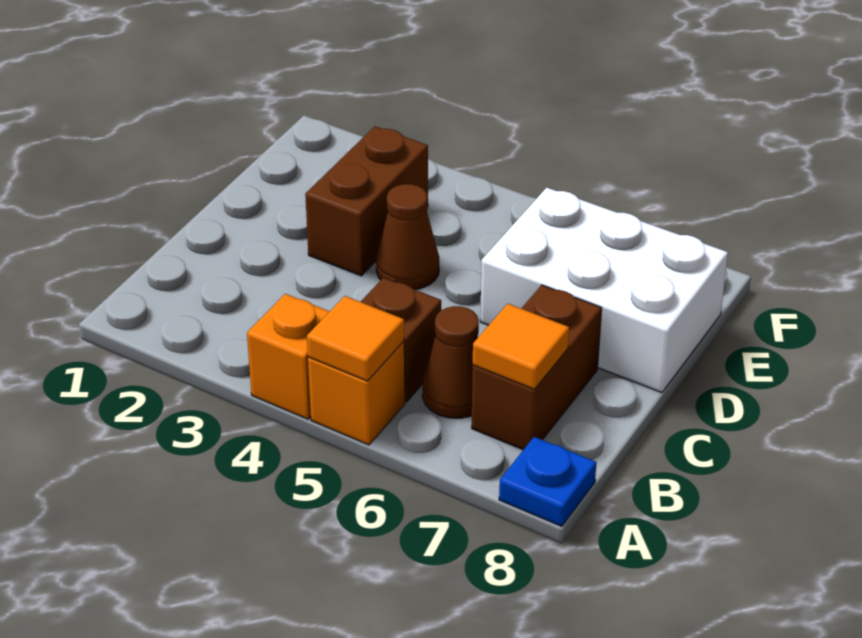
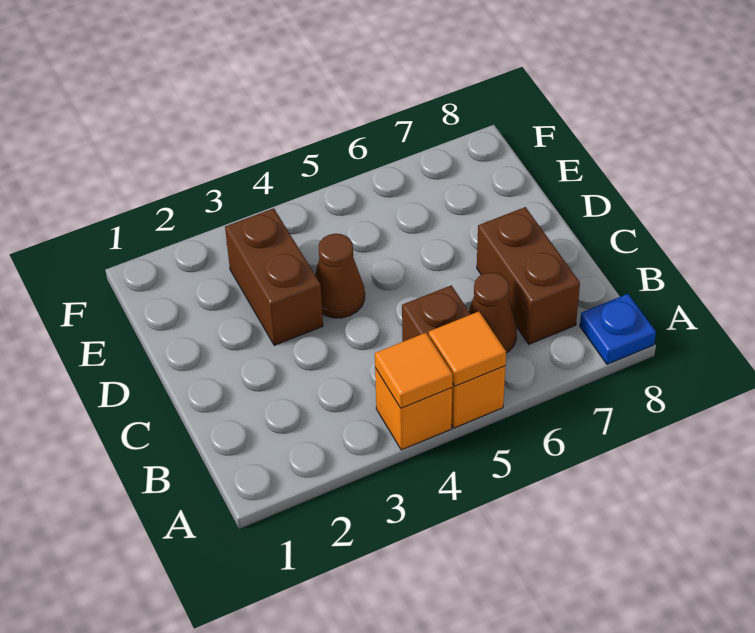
orange tile B7 level 2 -> orange tile A4 level 2
white brick D6:E8 level 1 -> none

